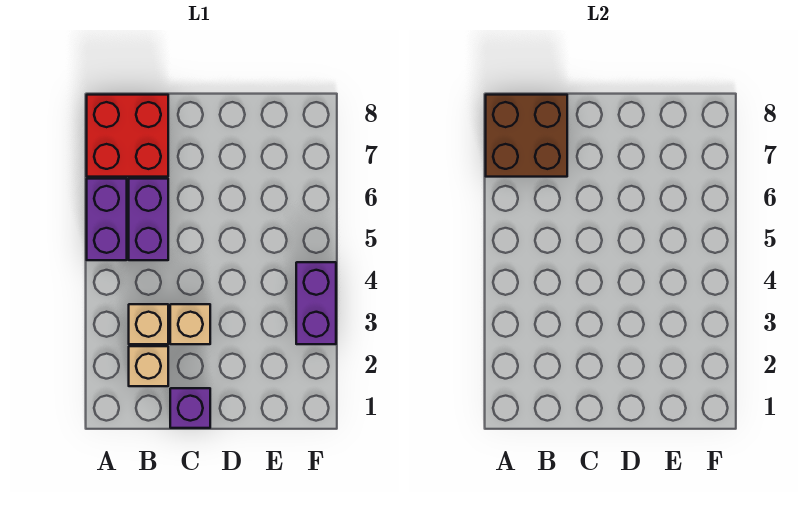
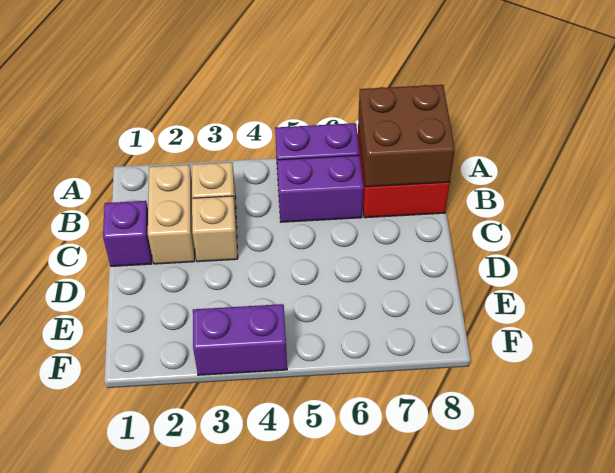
tan brick B2 level 1 -> tan brick B2:C2 level 1

